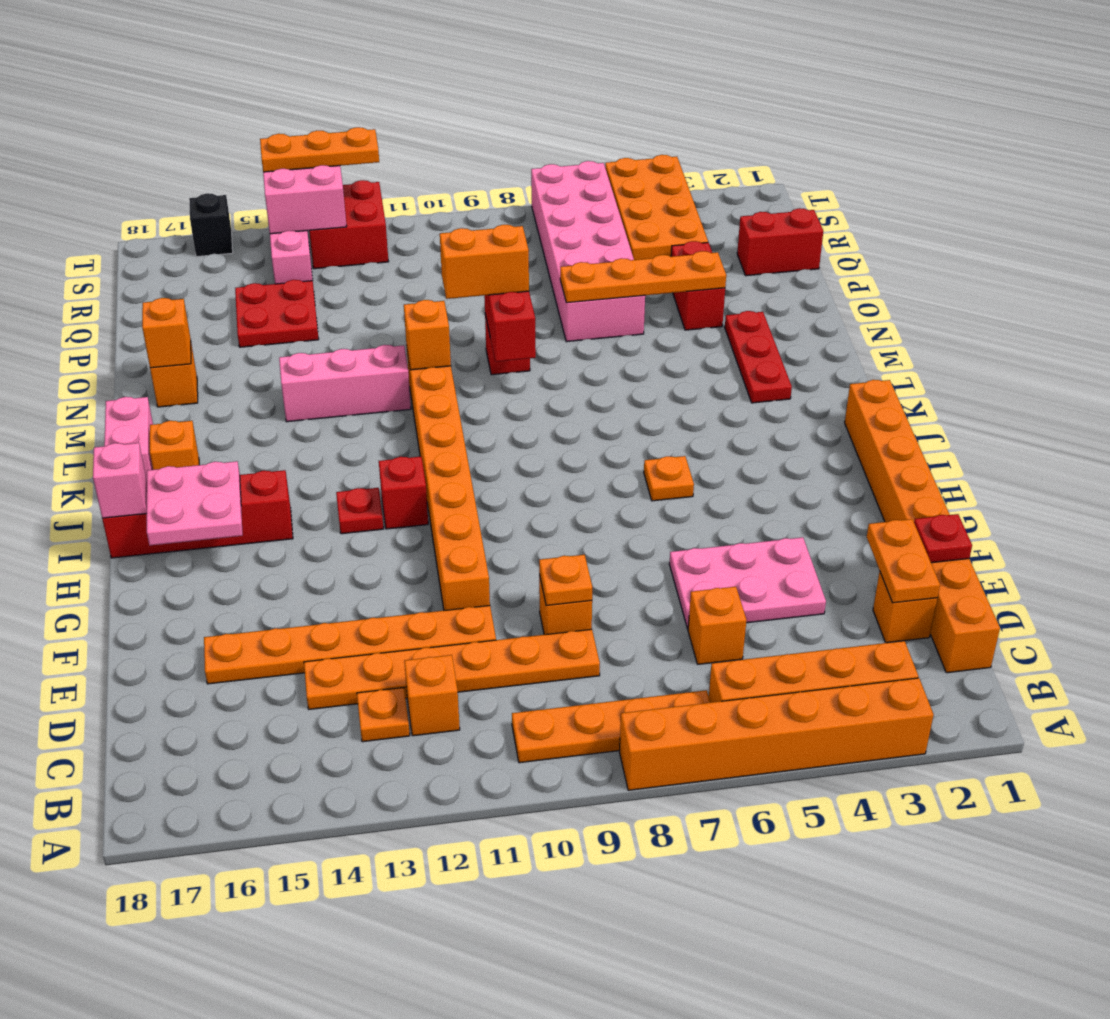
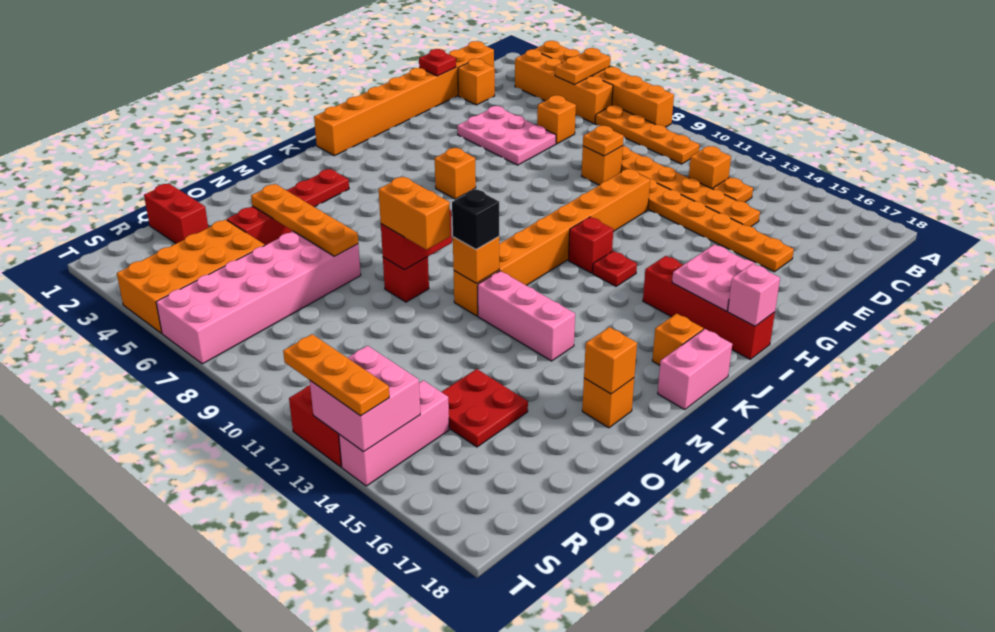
orange plate D2:E2 level 2 -> orange plate A5:B5 level 2
orange plate I6 level 1 -> orange brick I6 level 1
black brick T16 level 1 -> black brick M11 level 3

